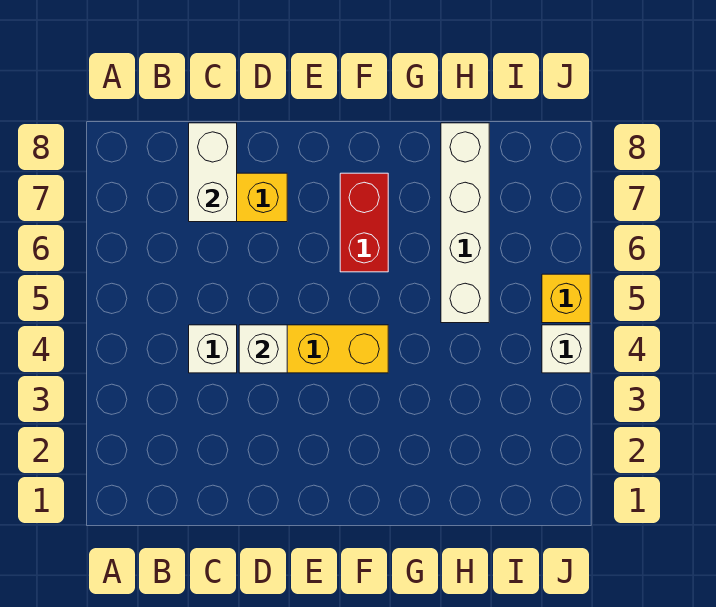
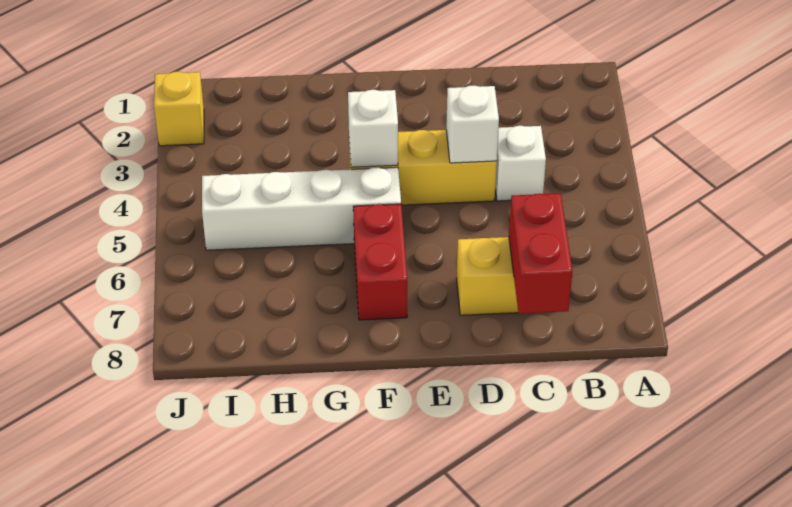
white brick C7:C8 level 2 -> red brick C7:C8 level 2
white brick H5:H8 level 1 -> white brick F5:I5 level 1
white brick J4 level 1 -> white brick F4 level 2
yellow brick J5 level 1 -> yellow brick J2 level 1

